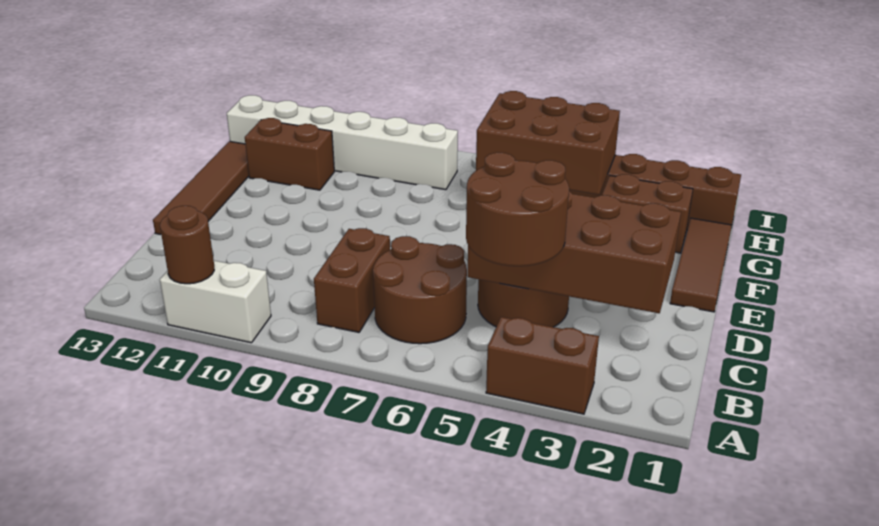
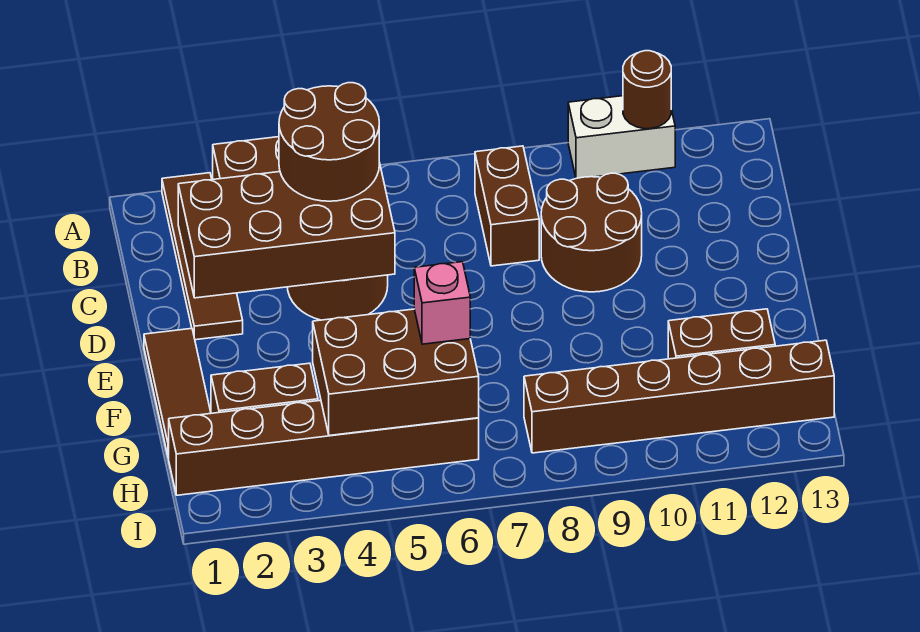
brown round brick B6:C7 level 1 -> brown round brick C9:D10 level 1
brown tile D13:G13 level 1 -> brown tile A2:D2 level 1
none -> pink brick G6 level 3
white brick H8:H13 level 1 -> brown brick H8:H13 level 1

